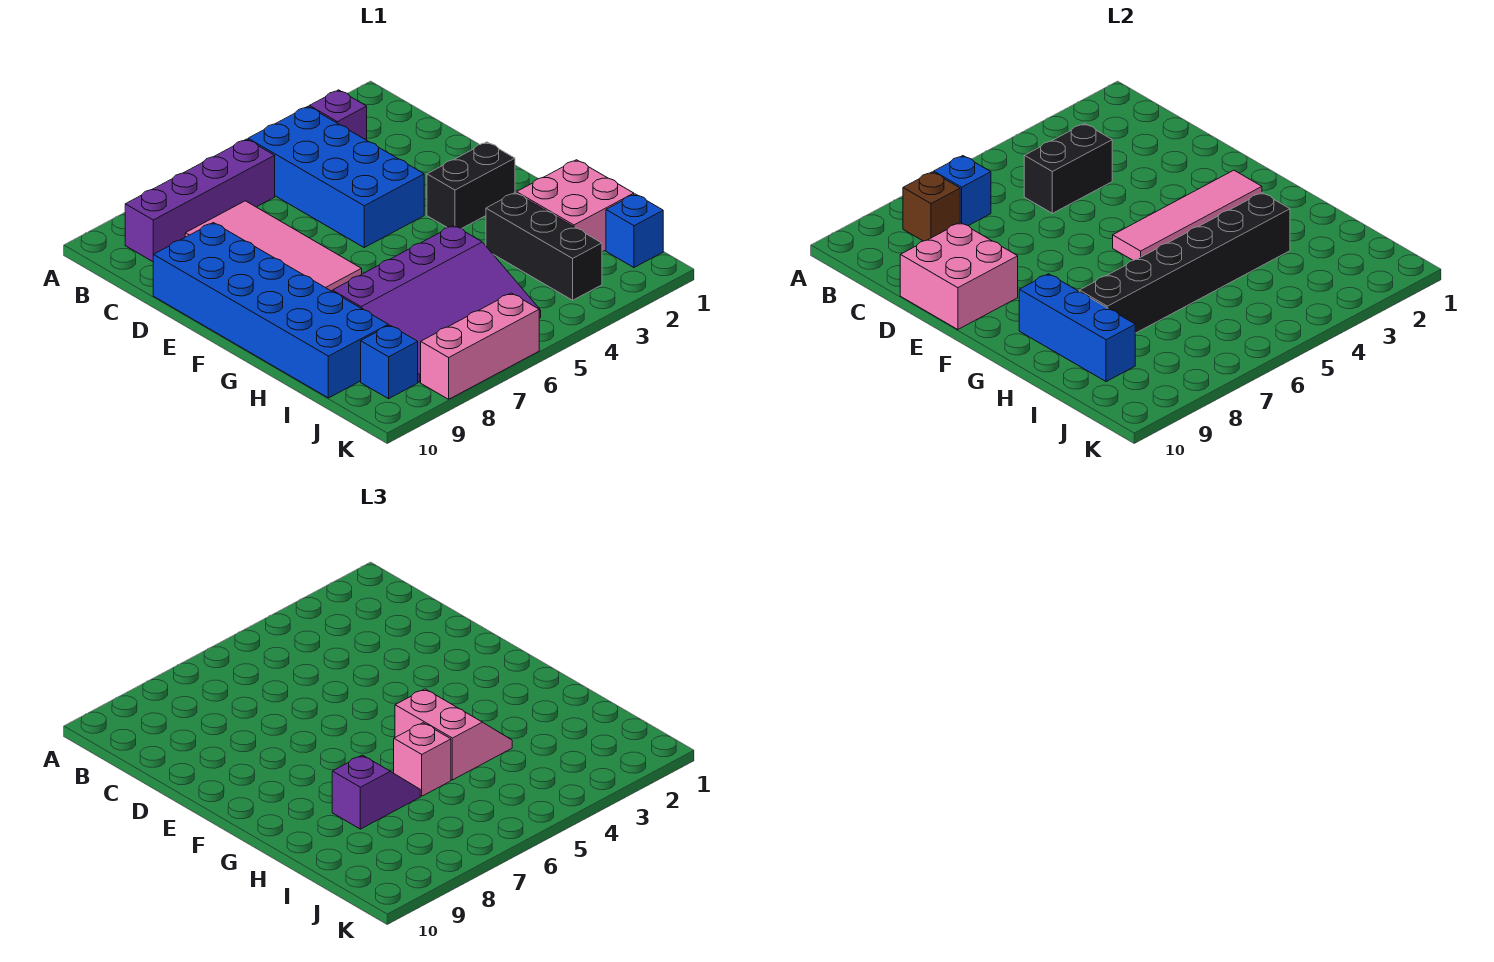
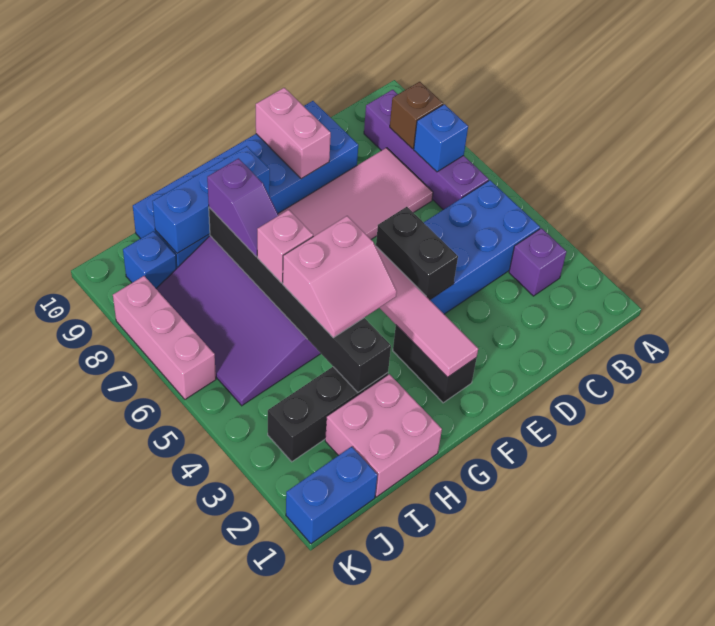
black brick C4:C5 level 2 -> black brick E4:E5 level 2
pink brick D9:E10 level 2 -> pink brick E9:E10 level 2
blue brick J1 level 1 -> blue brick J1:K1 level 1

